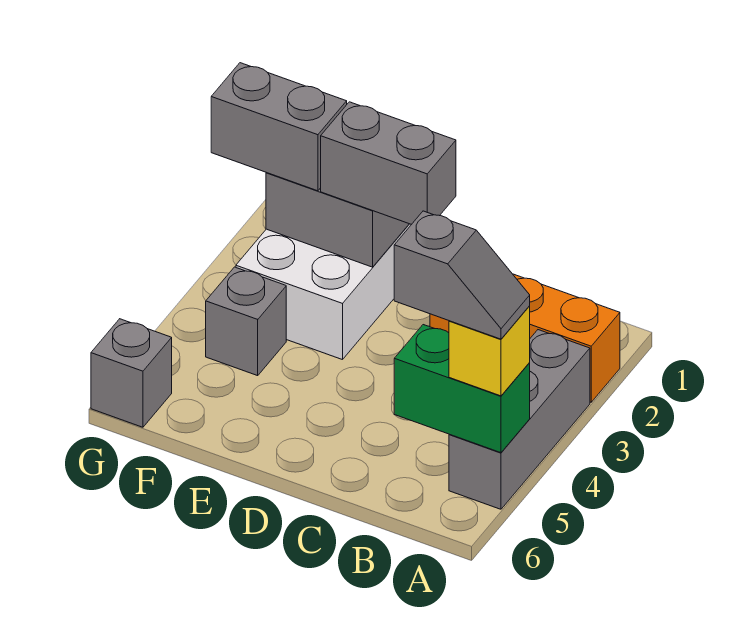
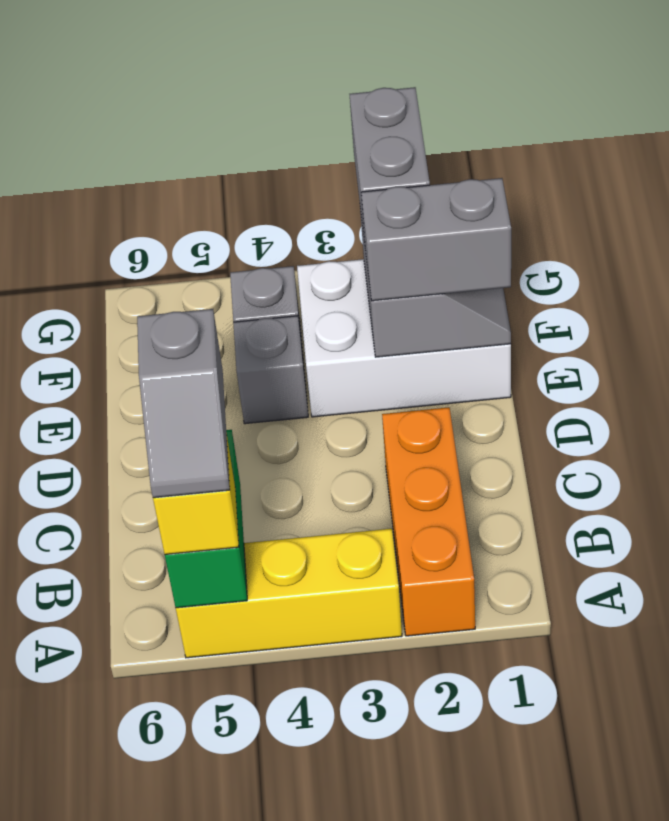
grey brick A3:A5 level 1 -> yellow brick A3:A5 level 1
grey brick D2:E2 level 3 -> grey brick E1:E2 level 3
grey brick G6 level 1 -> grey brick E4 level 1

